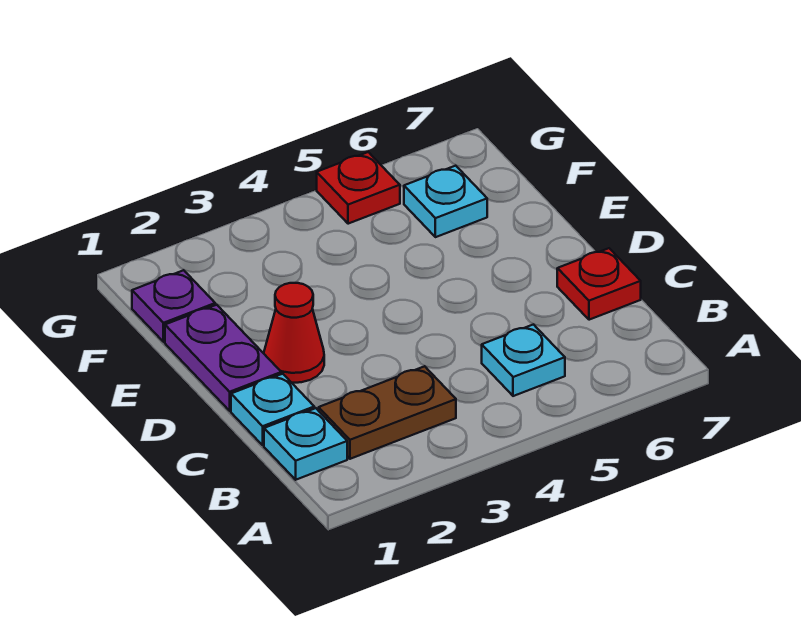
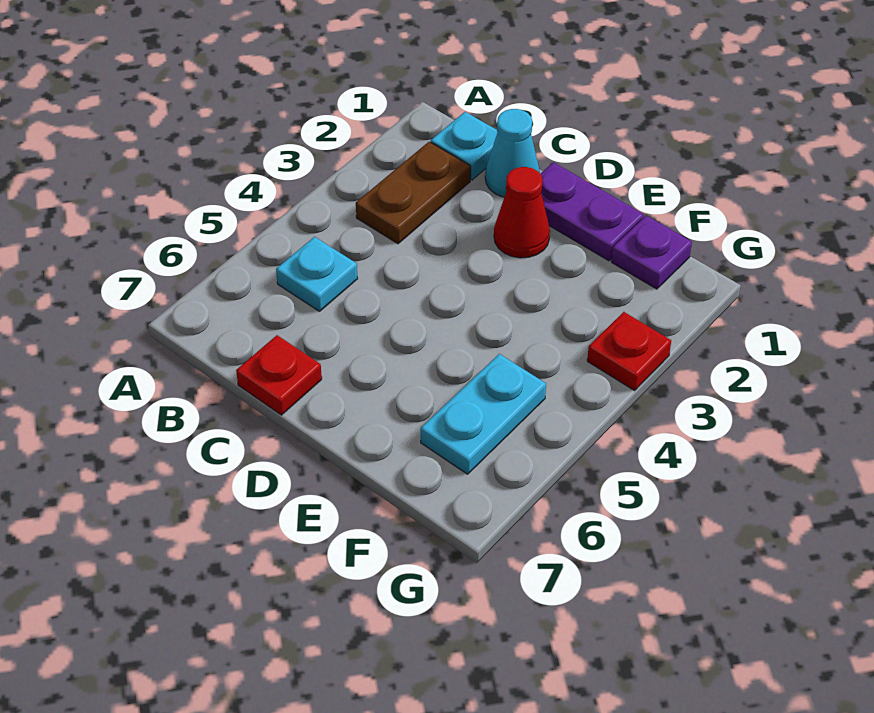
cyan plate C1 level 1 -> cyan cone C1 level 1
cyan plate F6 level 1 -> cyan plate F5:F6 level 1
red plate G5 level 1 -> red plate G3 level 1

